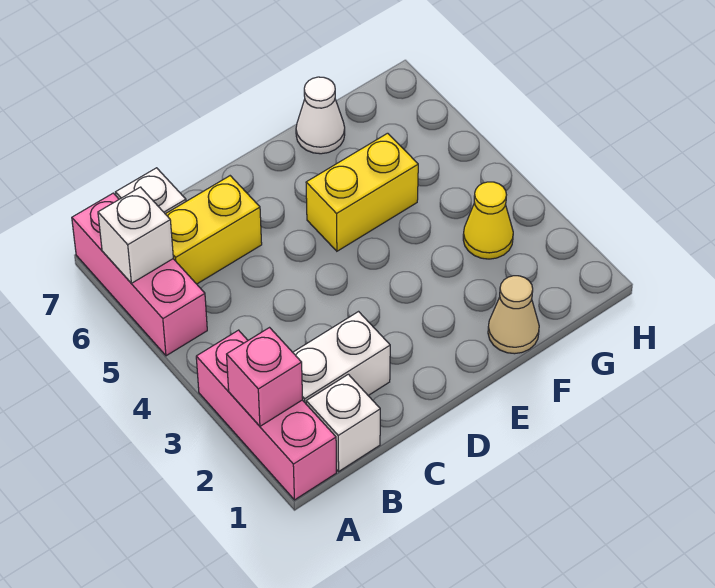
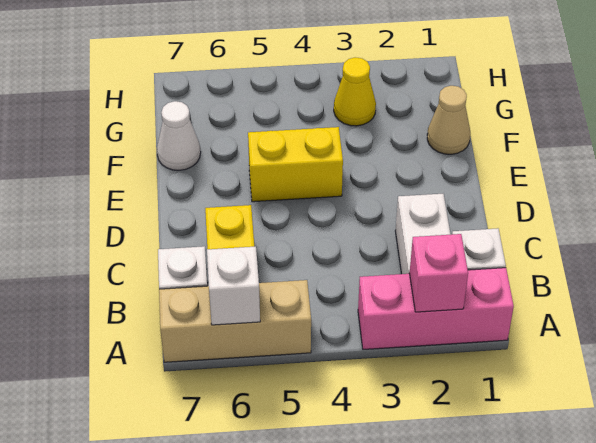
pink brick A5:A7 level 1 -> tan brick A5:A7 level 1
yellow brick E5:F5 level 1 -> yellow brick E4:E5 level 1

